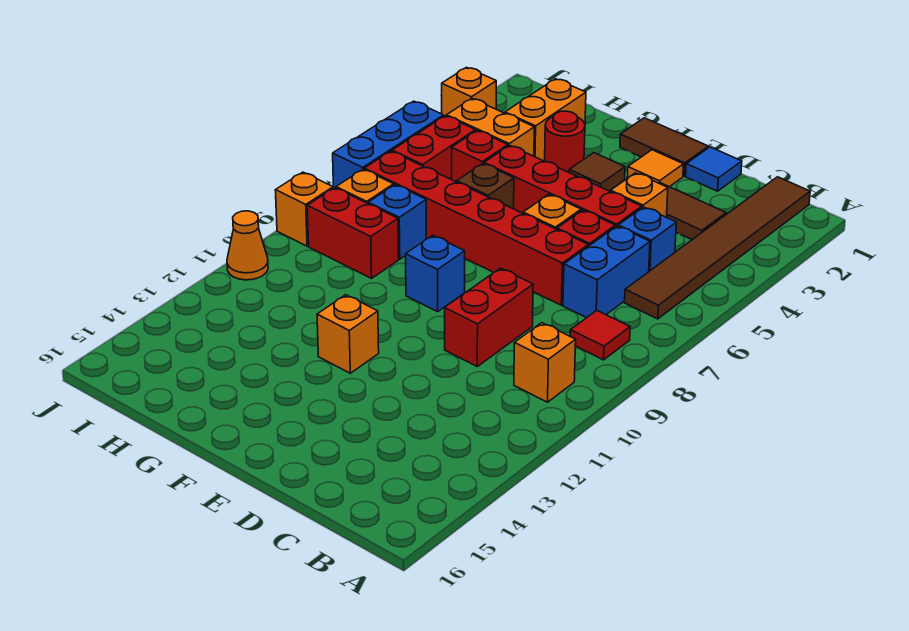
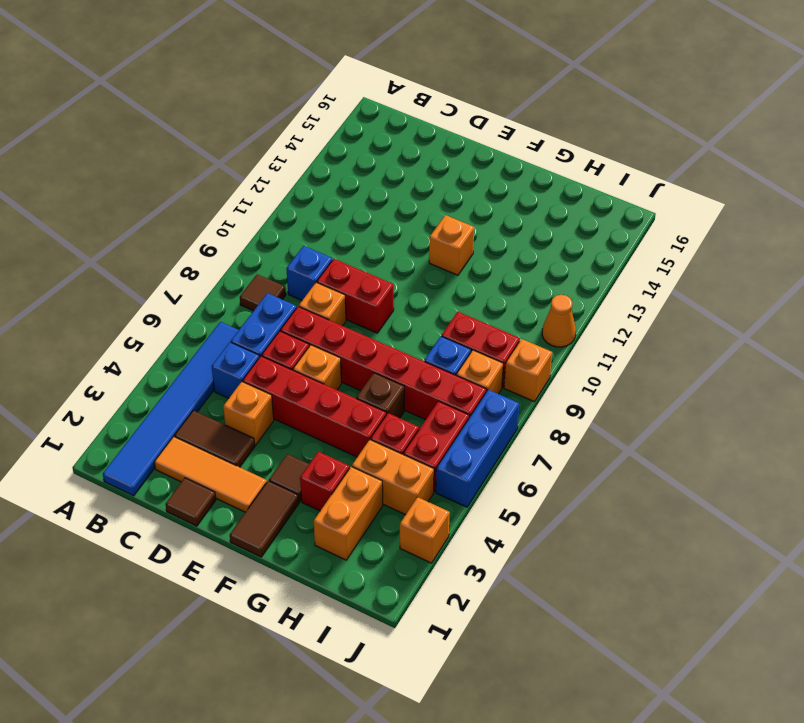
brown tile B1:B6 level 1 -> blue tile B1:B6 level 1
red tile B8 level 1 -> brown tile B8 level 1
orange brick B10 level 1 -> orange brick D8 level 1
blue tile D1 level 1 -> brown tile D1 level 1
red brick D9:D10 level 1 -> red brick D9:E9 level 1
brown tile E1:F1 level 1 -> brown tile F1:F2 level 1
orange tile E2 level 1 -> orange tile C2:E2 level 1
blue brick F9 level 1 -> blue brick C9 level 1
red round brick G3 level 1 -> red brick G3 level 1

